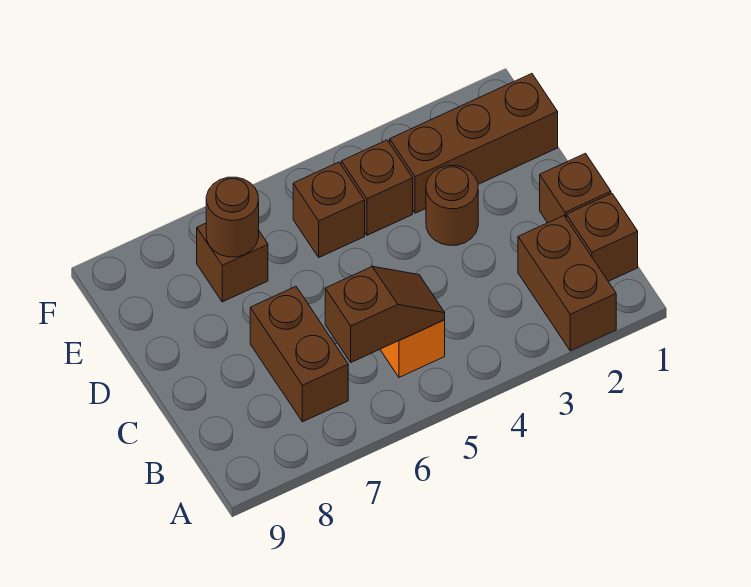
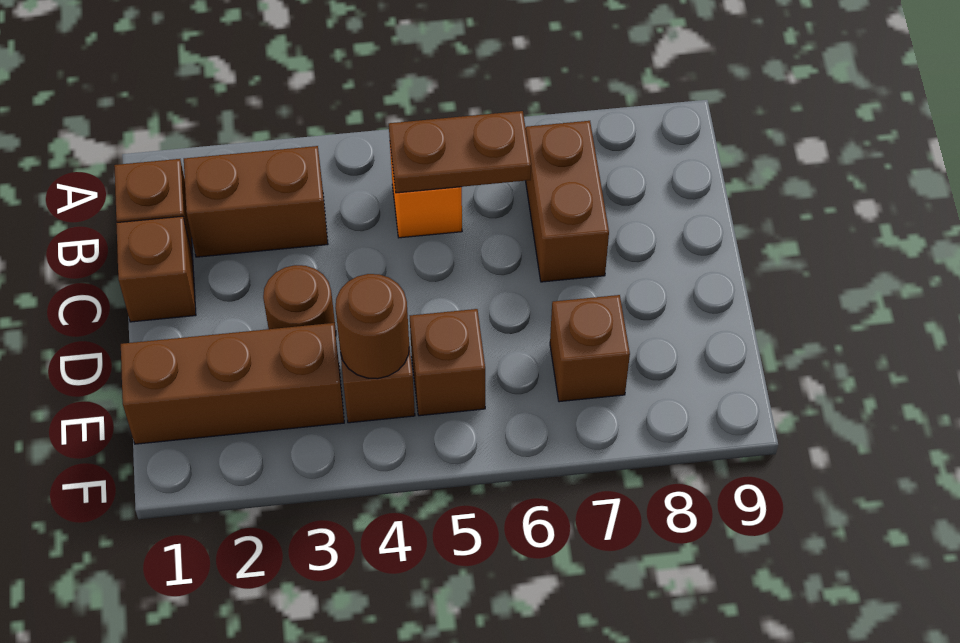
brown brick A2:B2 level 1 -> brown brick B2:B3 level 1
brown slope B5:B6 level 2 top 6 -> brown plate B5:B6 level 2
brown round brick E7 level 2 -> brown round brick E4 level 2

